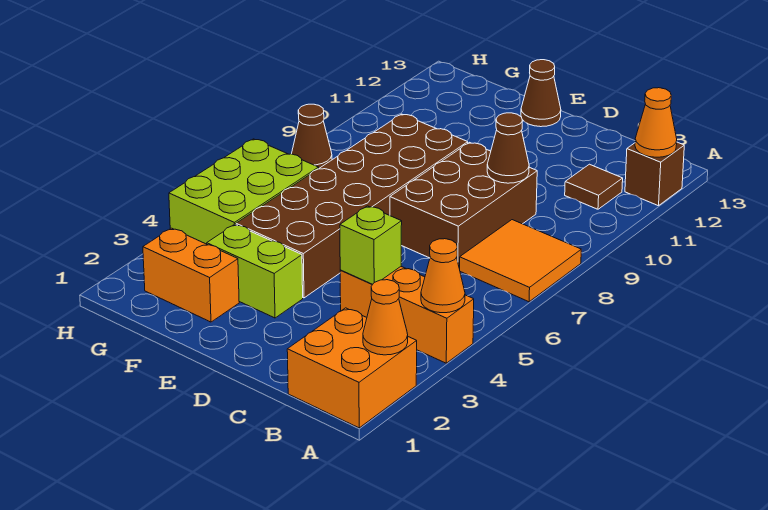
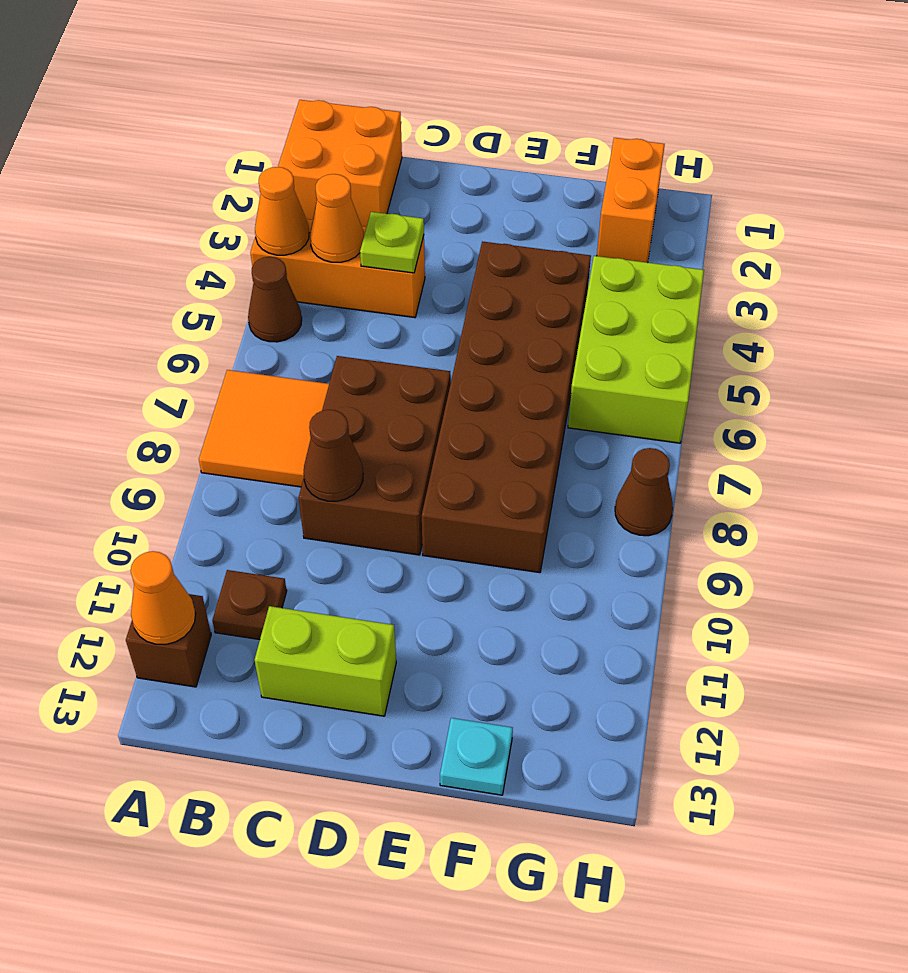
orange cone A2 level 2 -> orange cone B4 level 2
brown tile B11 level 1 -> brown plate B11 level 1
lime brick C4 level 2 -> lime plate C4 level 2
lime brick E3:F3 level 1 -> lime brick C12:D12 level 1
brown cone E13 level 1 -> brown cone A5 level 1
orange brick F2:G2 level 1 -> orange brick G1:G2 level 1
none -> cyan plate F13 level 1

